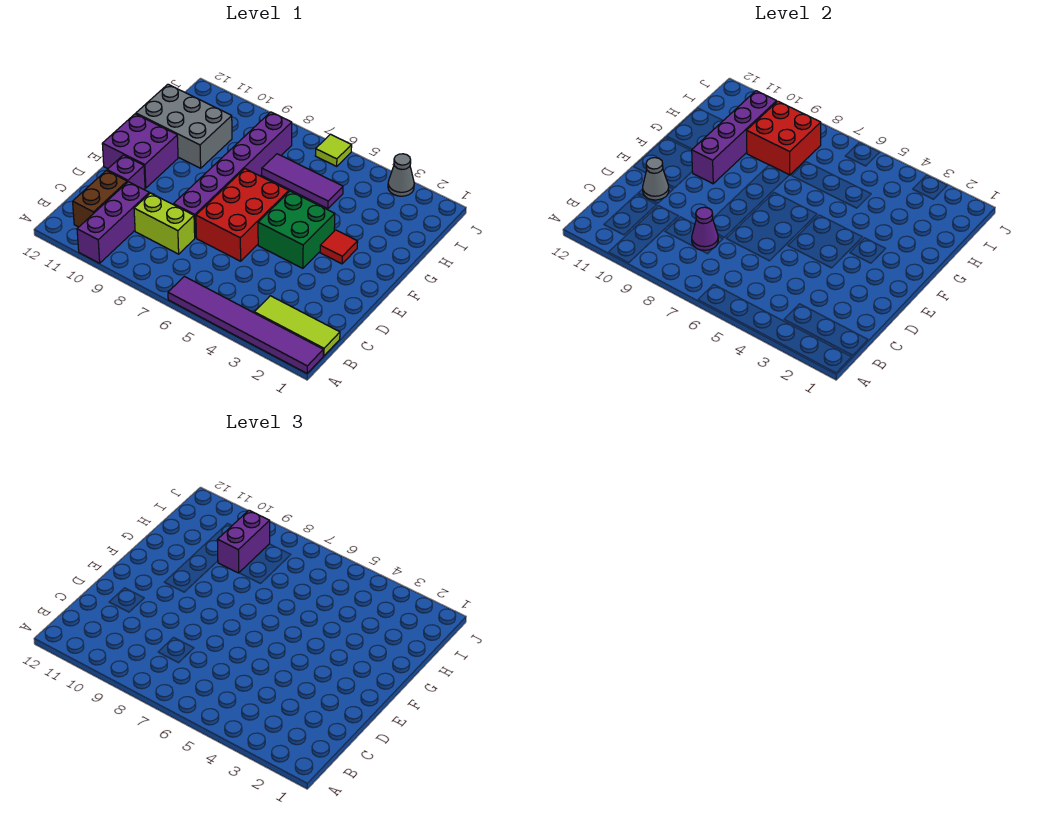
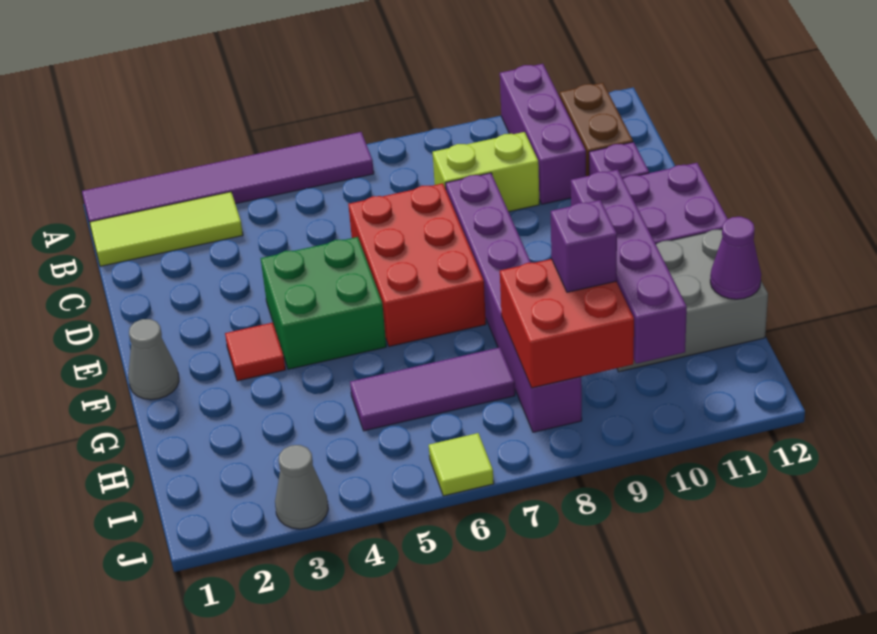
purple cone C8 level 2 -> purple cone H12 level 2
grey cone D11 level 2 -> grey cone F1 level 1
purple brick H9:I9 level 3 -> purple brick H9 level 3

